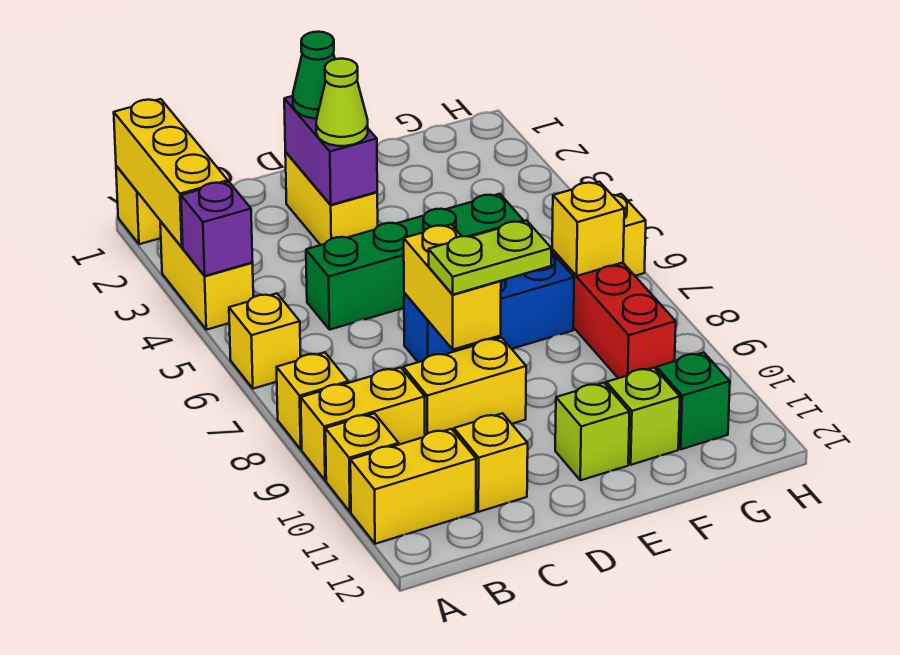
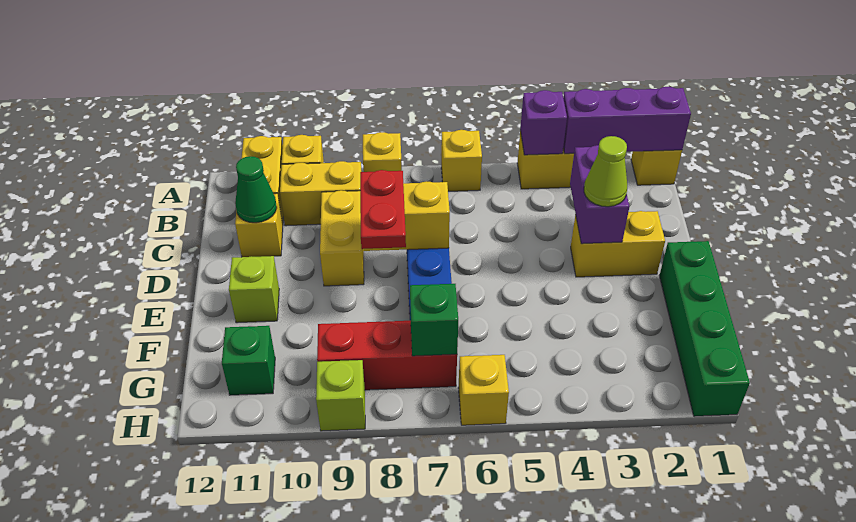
yellow brick A1:A3 level 2 -> purple brick A1:A3 level 2
yellow brick A9:B9 level 1 -> yellow brick B9:B10 level 1
green brick C5:F5 level 1 -> green brick E1:H1 level 1
purple brick D2:D3 level 2 -> purple brick C3:D3 level 2
green cone D2 level 3 -> green cone C11 level 2
lime plate D8:E8 level 3 -> red plate D8:E8 level 3
lime brick F11 level 1 -> lime brick H9 level 1
yellow brick G7 level 2 -> green brick G7 level 2

